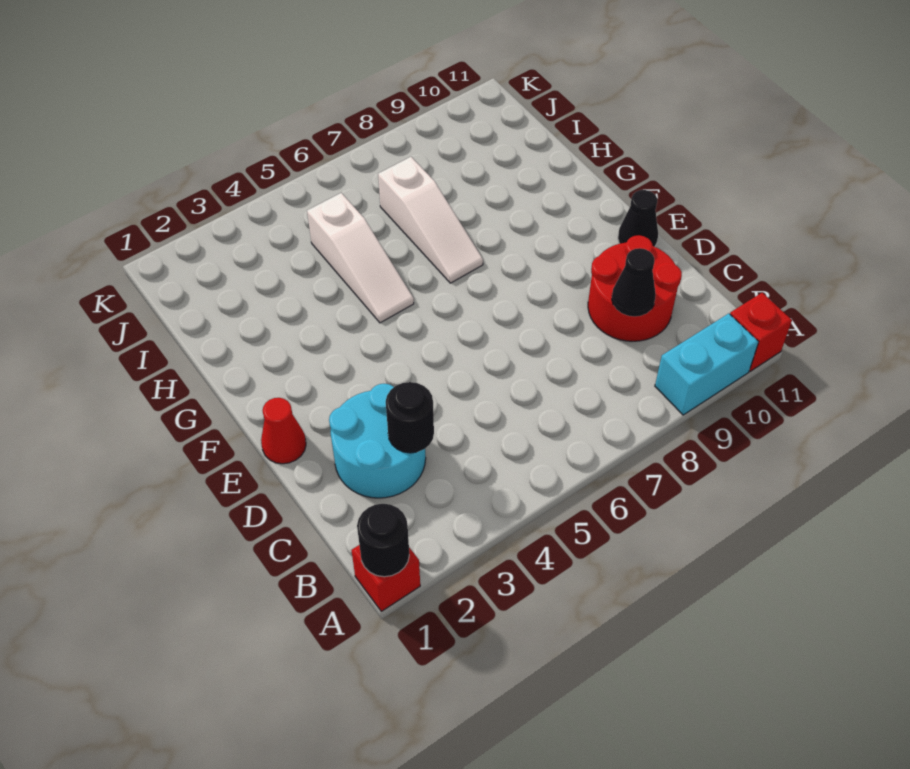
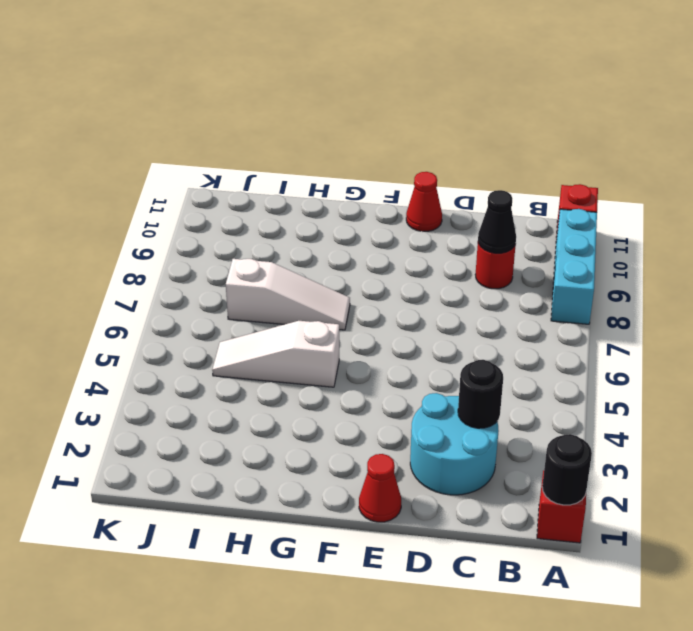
cyan brick A9:A10 level 1 -> cyan brick A8:A10 level 1
red round brick C9:D10 level 1 -> red round brick C9 level 1
black cone E11 level 1 -> red cone E11 level 1
white slope G5:I5 level 1 top I -> white slope G5:I5 level 1 top G

